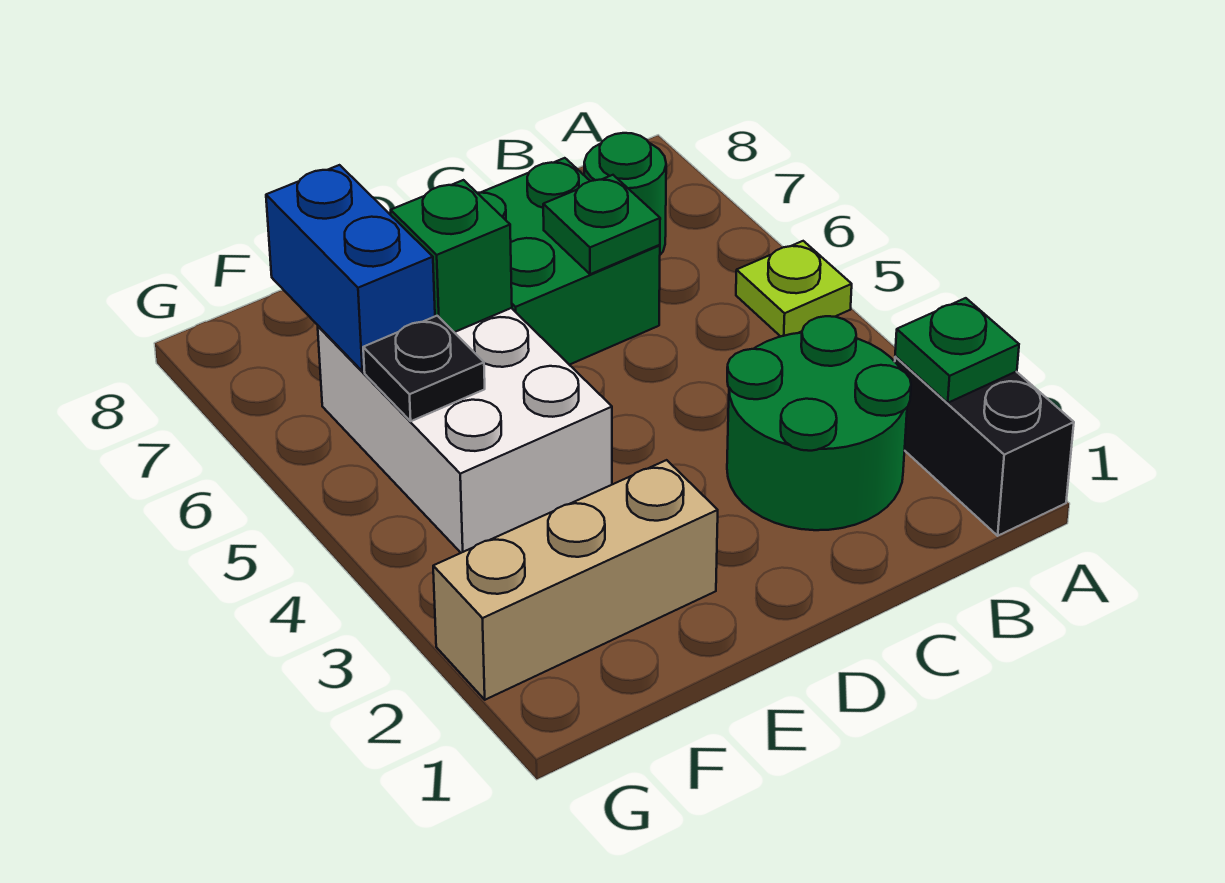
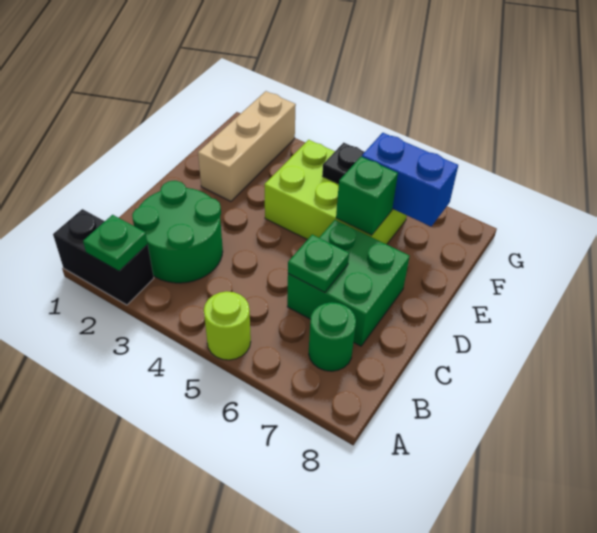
lime plate A5 level 1 -> lime round brick A5 level 1
white brick E4:F6 level 1 -> lime brick E4:F6 level 1

